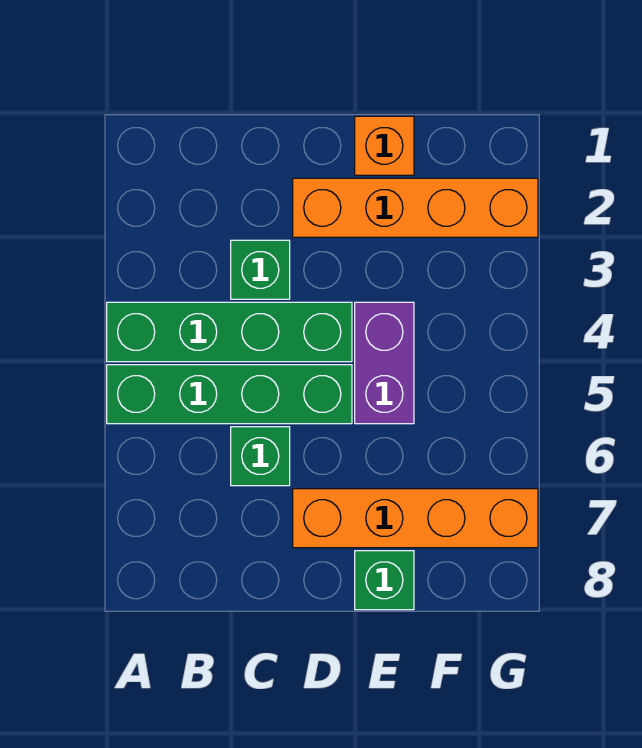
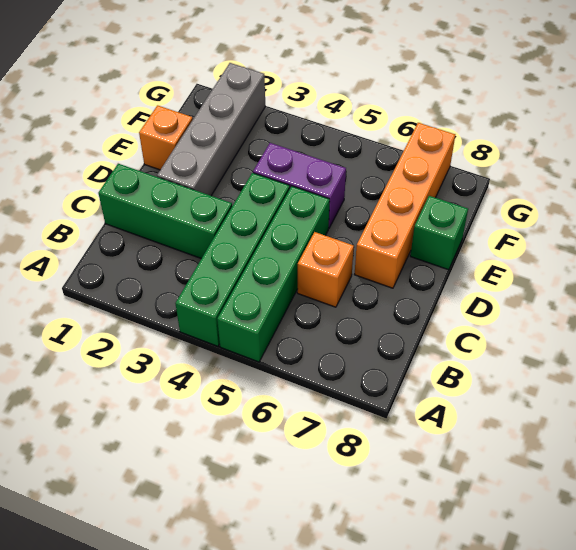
green brick C3 level 1 -> green brick C1:C3 level 1
green brick C6 level 1 -> orange brick C6 level 1
orange brick D2:G2 level 1 -> grey brick D2:G2 level 1

